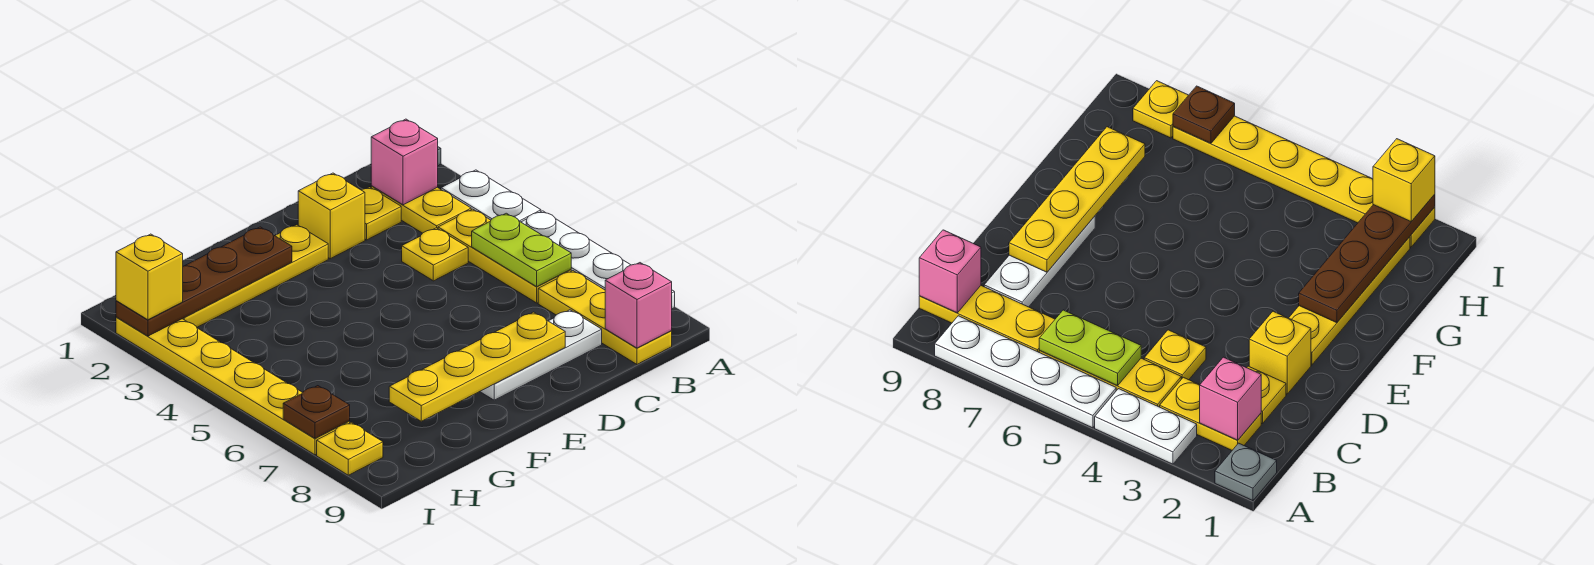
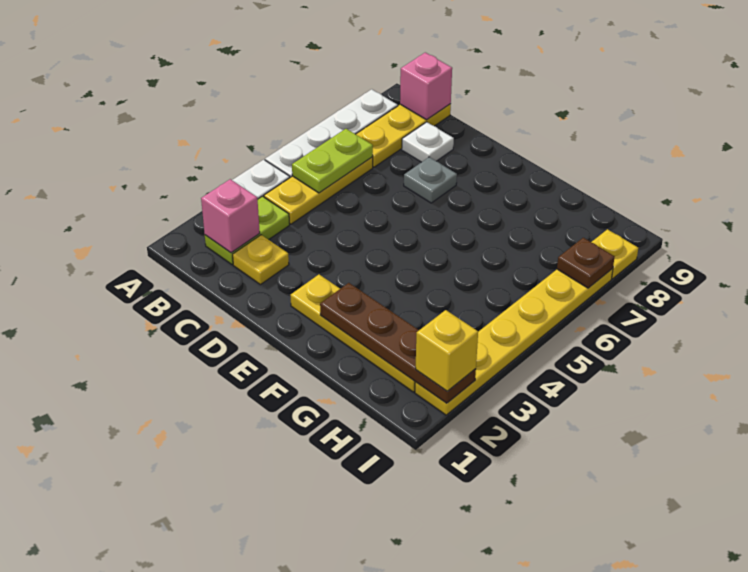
grey plate A1 level 1 -> grey plate D7 level 1
yellow plate B2:B3 level 1 -> lime plate B2:B3 level 1
yellow plate C4 level 1 -> none
white plate C8:E8 level 1 -> white plate C8 level 1
yellow brick D2 level 1 -> none
yellow plate D8:G8 level 2 -> none

